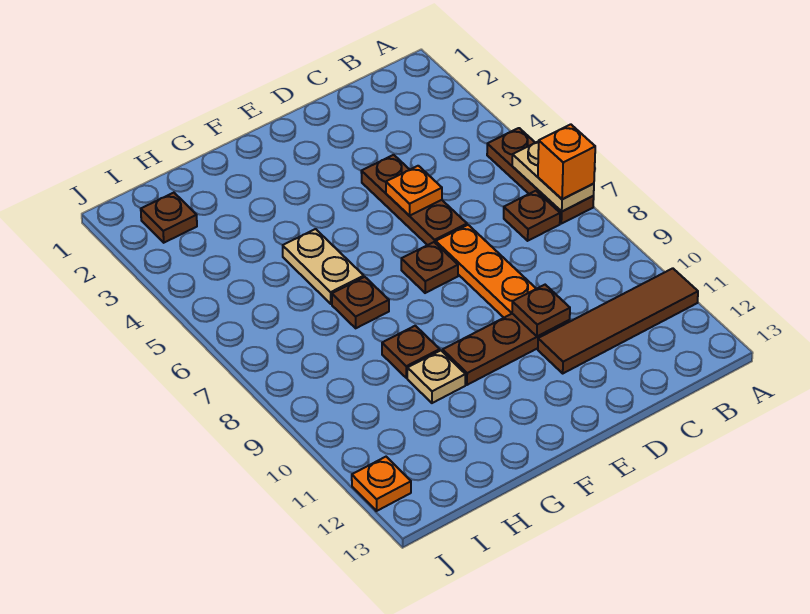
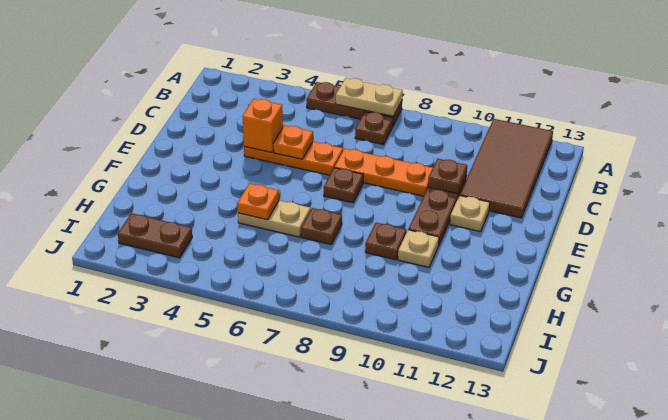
orange brick A7 level 3 -> orange brick D4 level 2
brown tile A11:D11 level 1 -> brown tile A11:D12 level 1
brown plate D4:D6 level 1 -> orange plate D4:D6 level 1
none -> tan plate E11 level 1
brown plate I2 level 1 -> brown plate I2:I3 level 1
orange plate J12 level 1 -> orange plate G5 level 2

